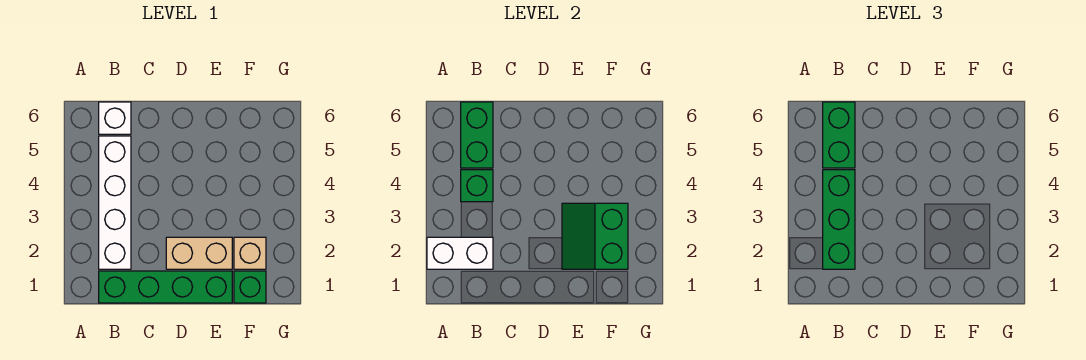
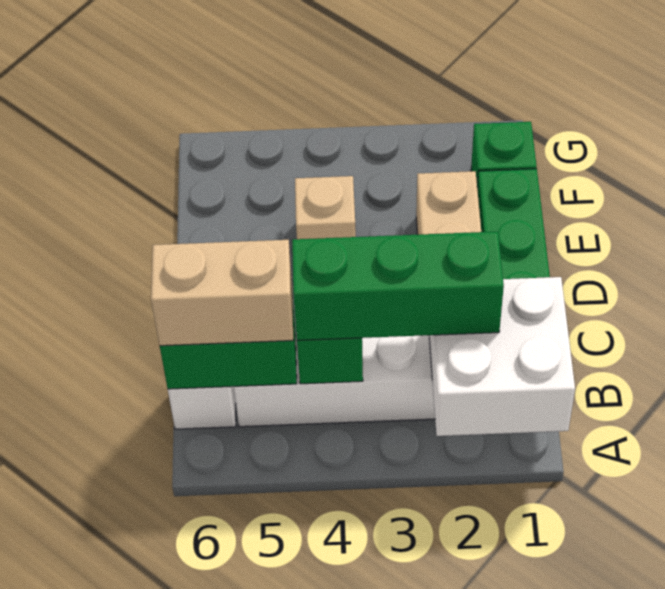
white brick A2:B2 level 2 -> white brick A1:B2 level 2
green brick B5:B6 level 3 -> tan brick B5:B6 level 3
green slope E2:F3 level 2 top F -> none
tan brick F2 level 1 -> tan brick E4 level 1

